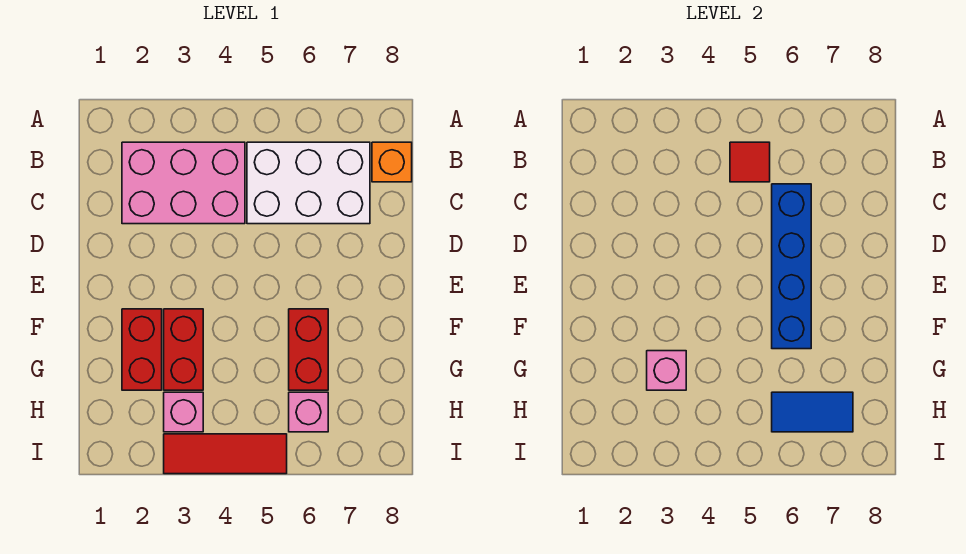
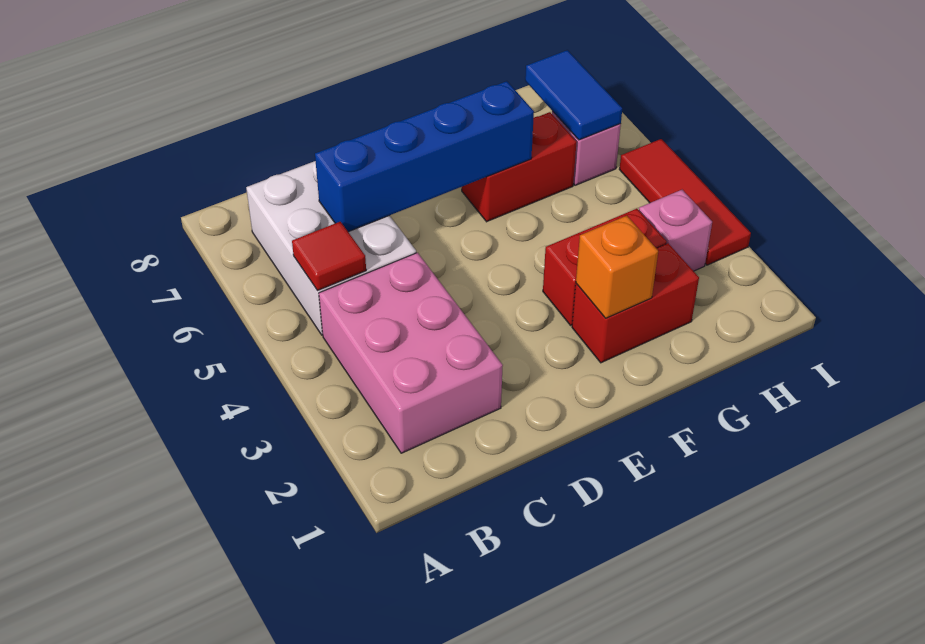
orange brick B8 level 1 -> orange brick F2 level 2
pink brick G3 level 2 -> none

